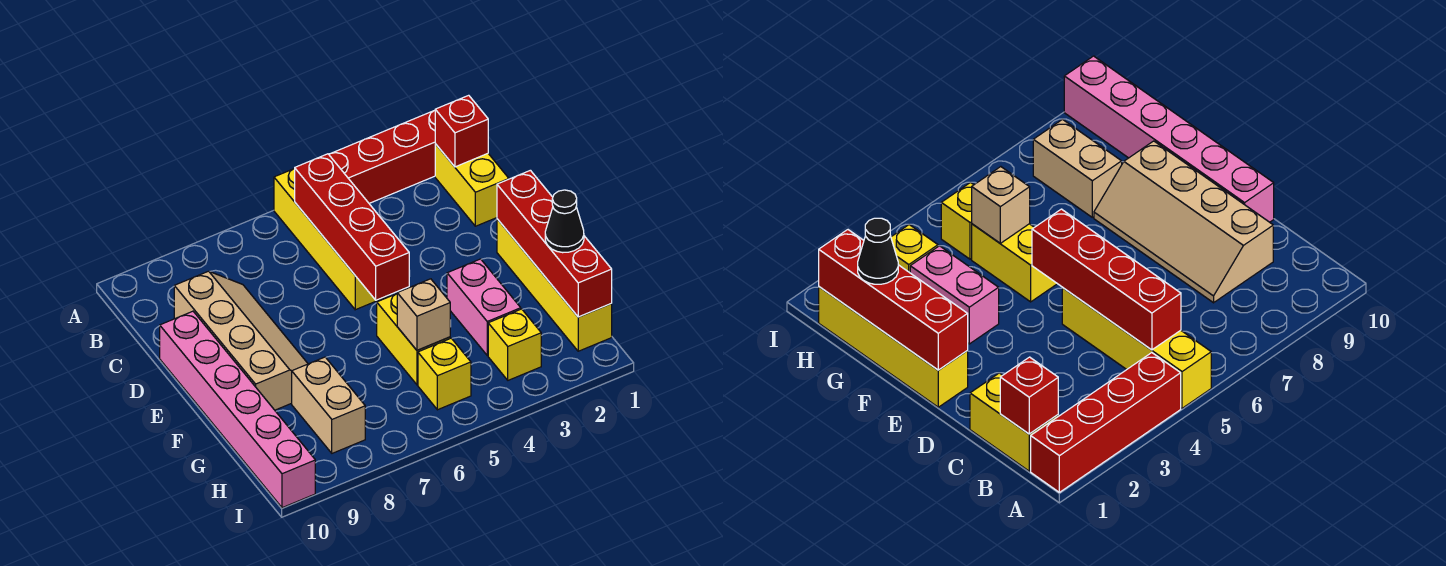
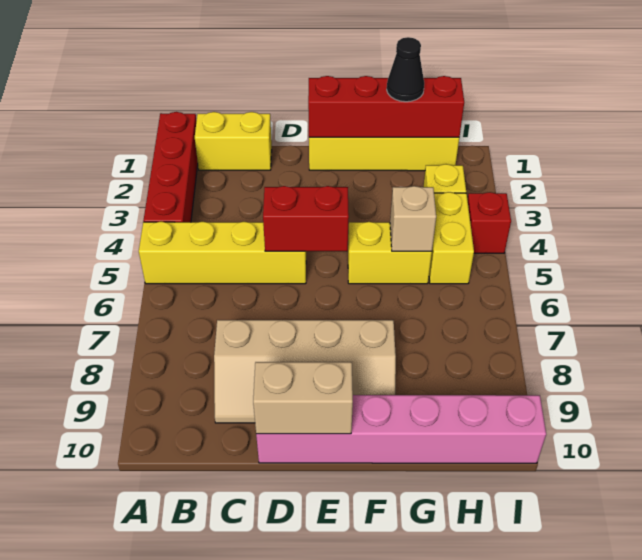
red brick B1 level 2 -> red brick I4 level 1
red brick B5:E5 level 2 -> red brick D5:E5 level 2
tan slope C8:F9 level 1 top 9 -> tan slope C8:F9 level 1 top 8
pink brick F3:G3 level 1 -> none
tan brick G8:H8 level 1 -> tan brick D10:E10 level 2
yellow brick H5 level 1 -> yellow brick H4:H5 level 1

